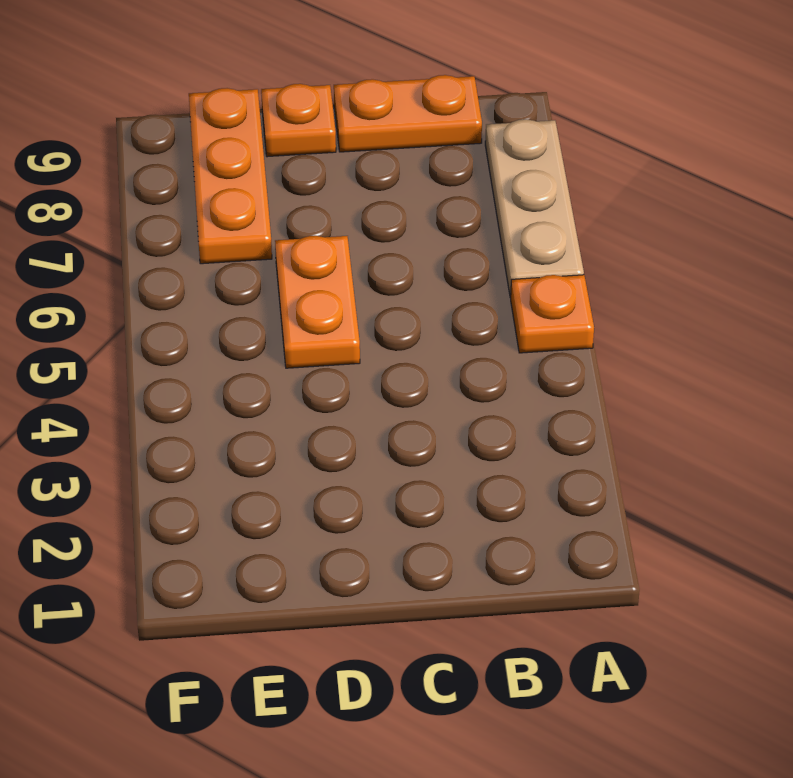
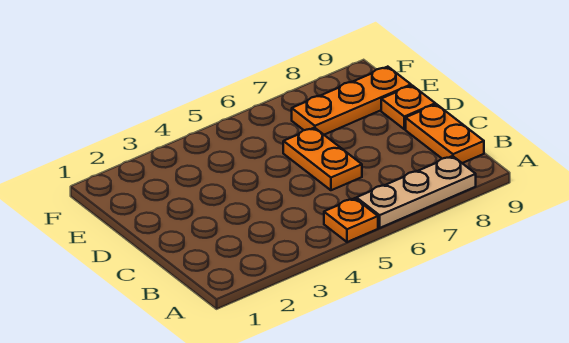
orange plate D5:D6 level 1 -> orange plate C6:D6 level 1

